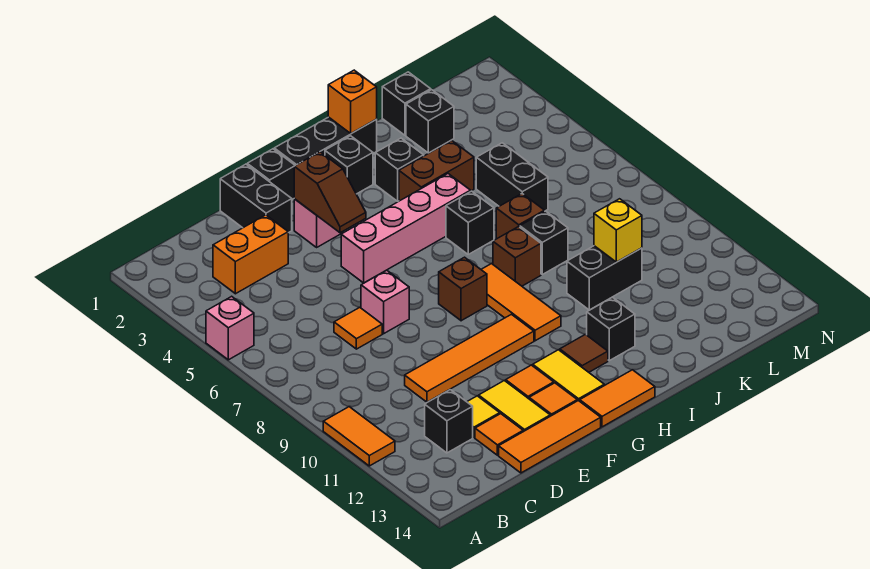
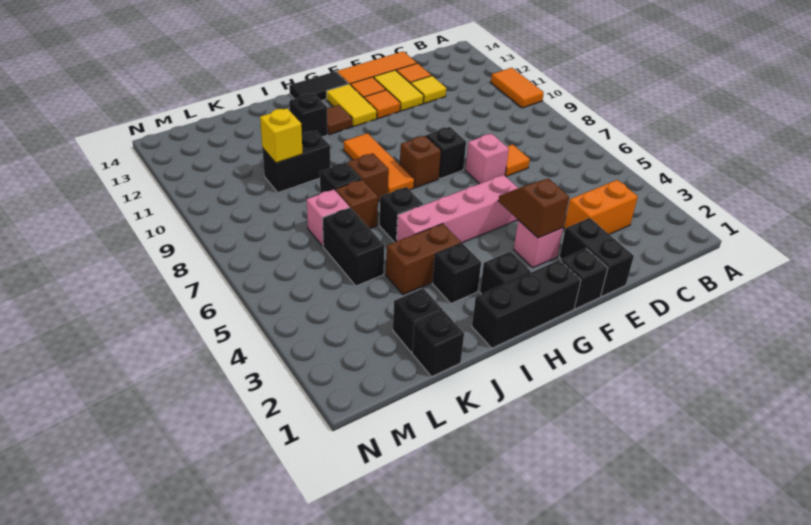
pink brick A5 level 1 -> pink brick K7 level 1
black brick C12 level 1 -> black brick F8 level 1
orange tile D10:G10 level 1 -> none
orange tile G14:H14 level 1 -> black tile G14:H14 level 1
orange brick I1 level 2 -> none

